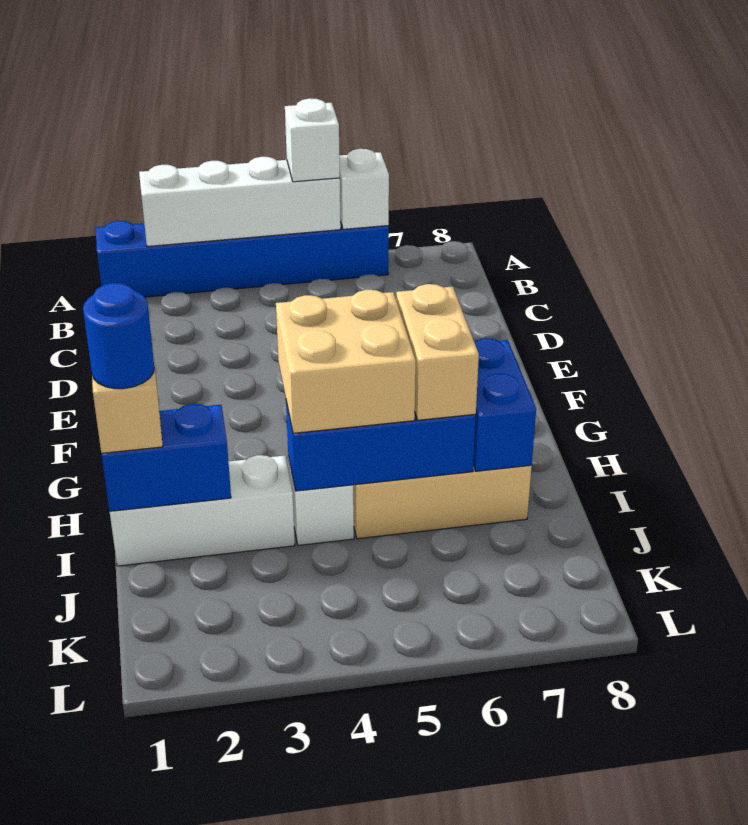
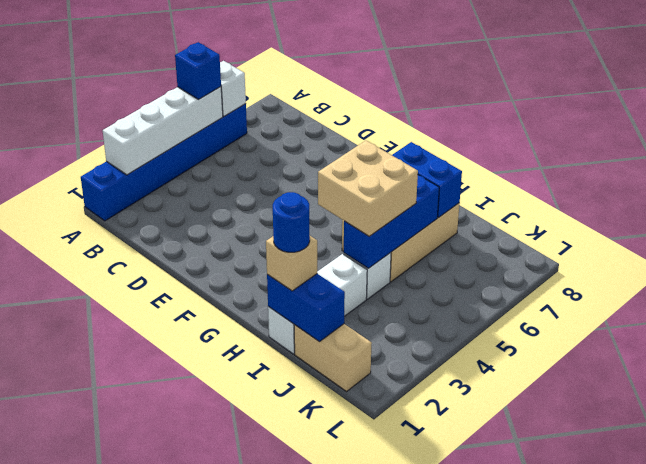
white brick A5 level 3 -> blue brick A5 level 3
tan brick H6:I6 level 3 -> tan brick J1:K1 level 1
blue brick I1:I2 level 2 -> blue brick I1:J1 level 2

